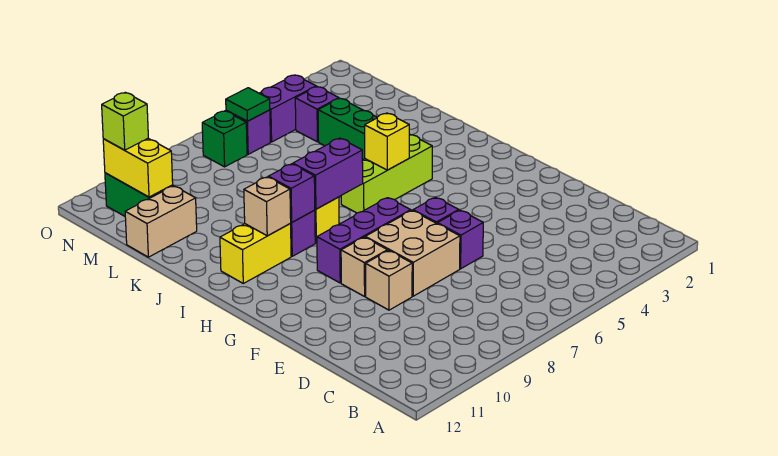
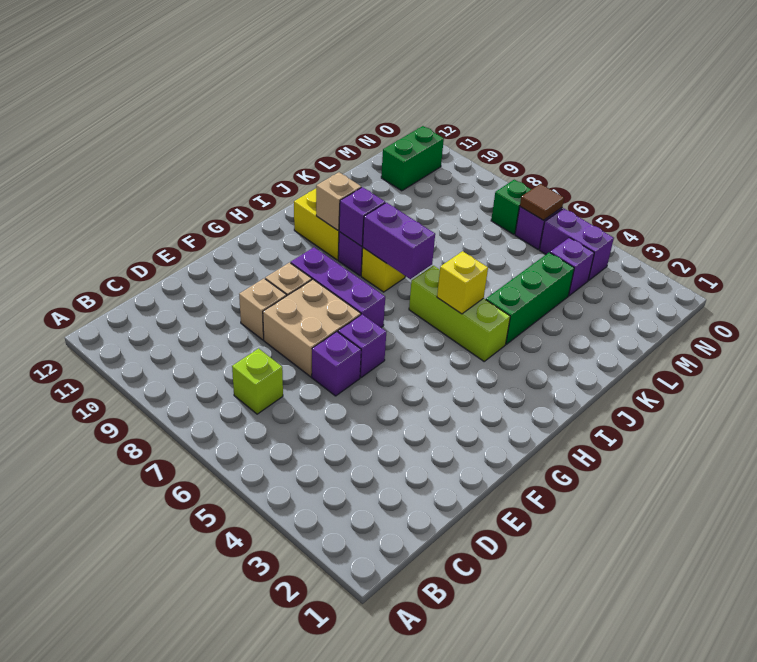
tan brick L11:L12 level 1 -> none
yellow brick M11:N11 level 2 -> none
green tile N6 level 2 -> brown tile N6 level 2
lime brick N11 level 3 -> lime brick C7 level 1

